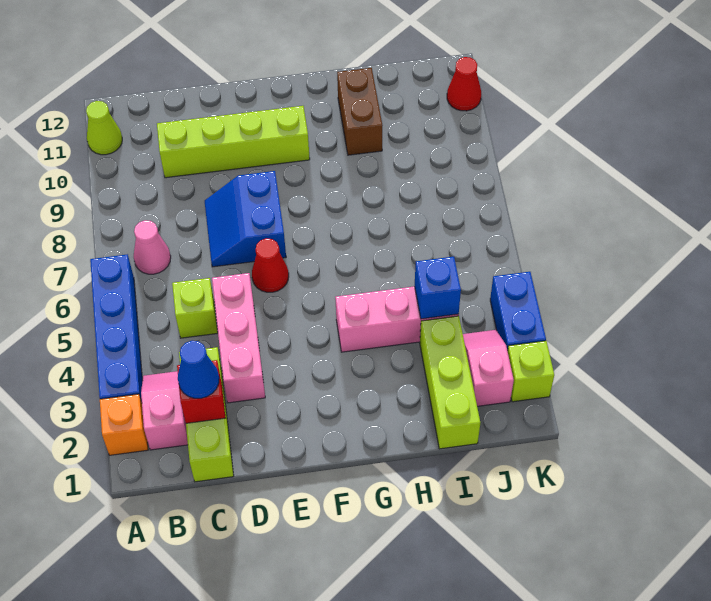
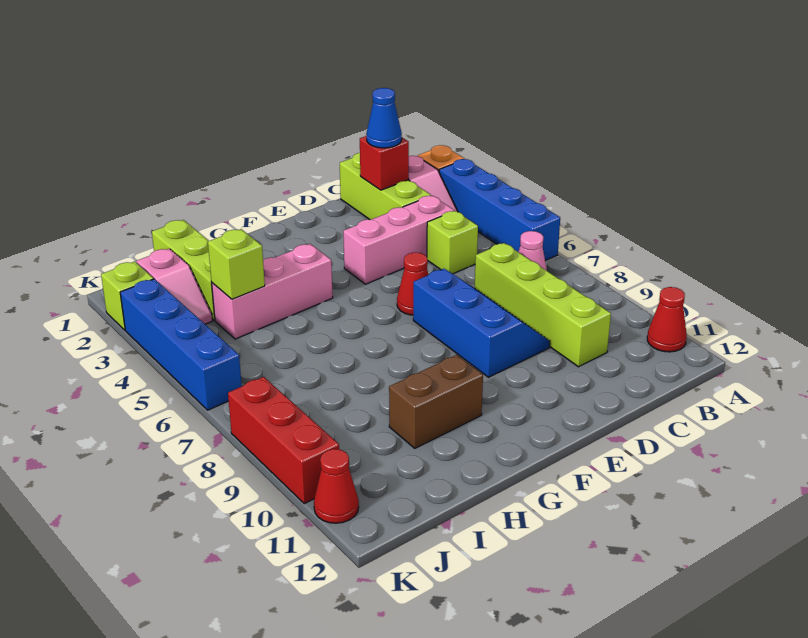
lime cone A11 level 1 -> red cone A11 level 1
lime brick C10:F10 level 1 -> lime brick C7:C10 level 1
pink brick D3:D5 level 1 -> pink brick C4:E4 level 1
blue slope D7:E8 level 1 top E -> blue slope D7:E9 level 1 top E
brown brick H10:H11 level 1 -> brown brick G10:H10 level 1
blue brick I4 level 2 -> lime brick I4 level 2
blue brick K3:K4 level 1 -> blue brick K3:K6 level 1
none -> red brick K8:K10 level 1

